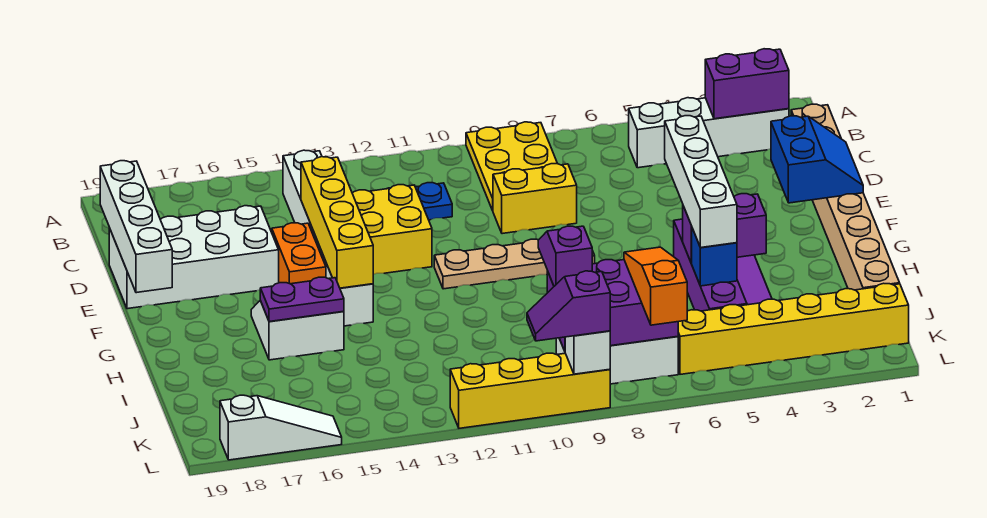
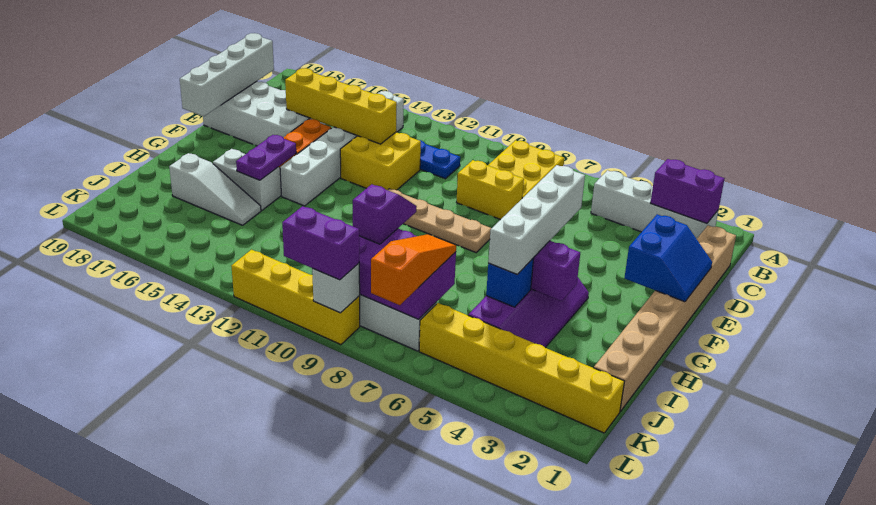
yellow brick D14:G14 level 2 -> yellow brick D13:D16 level 2
purple plate H15:H16 level 2 -> purple plate G15:H15 level 2
purple slope L9:L10 level 3 top 9 -> purple brick L9:L10 level 3
white slope L16:L18 level 1 top 18 -> white slope I15:I17 level 1 top 17

